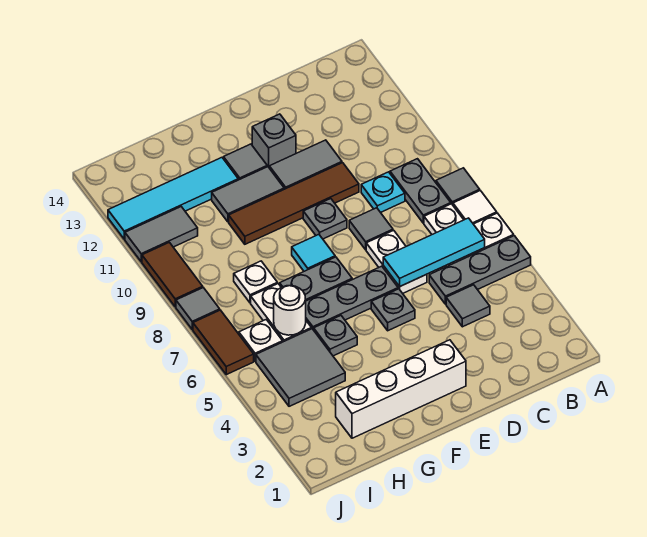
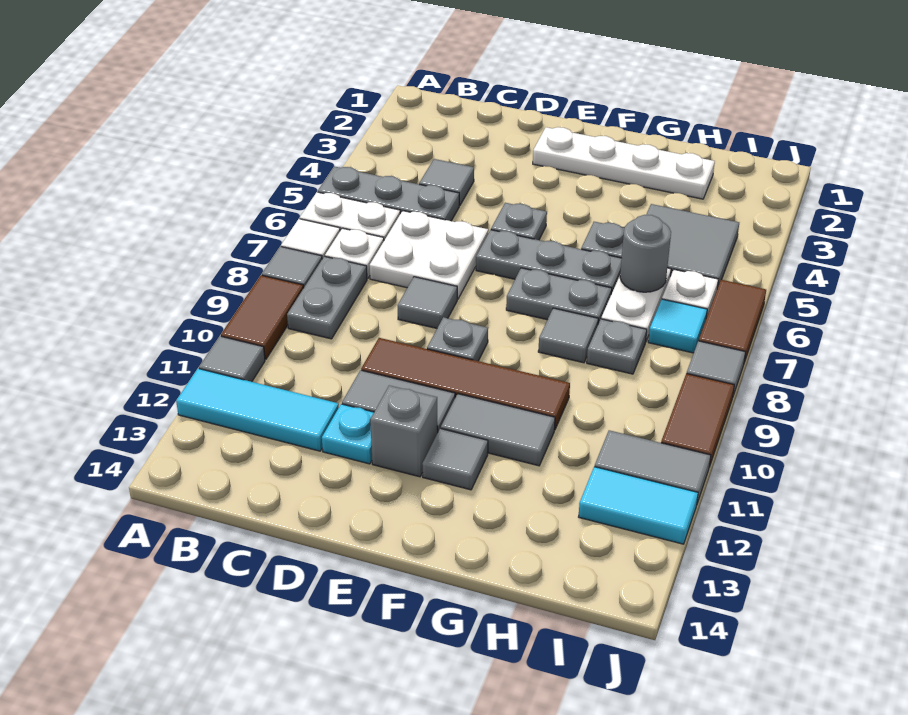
none -> brown tile A9:A10 level 1
none -> grey tile A11 level 1
cyan tile B6:D6 level 2 -> cyan tile A12:C12 level 1
cyan plate C9 level 1 -> cyan plate D12 level 1
white plate D6:D7 level 1 -> white plate C6:D7 level 1
white brick E2:H2 level 1 -> white plate E2:H2 level 1
cyan tile F8 level 1 -> cyan tile I7 level 1
none -> grey tile G8 level 1
cyan tile G12:J12 level 1 -> cyan tile I12:J12 level 1
white round brick H6 level 2 -> grey round brick H6 level 2
white plate H8 level 1 -> grey plate H8 level 1

